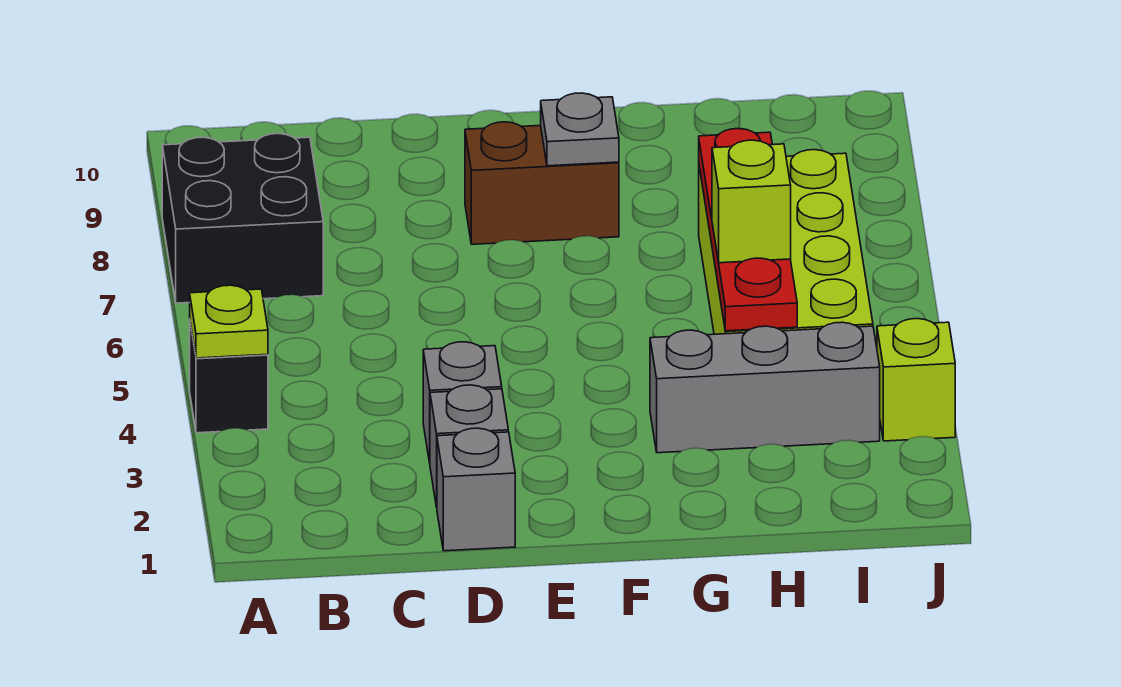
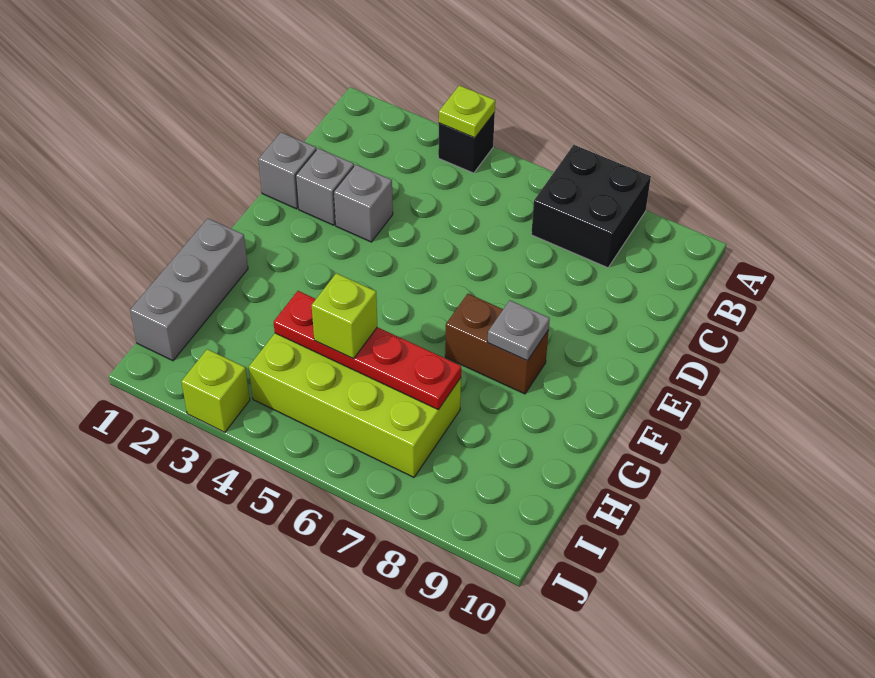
brown brick E8:F8 level 1 -> brown brick F7:F8 level 1
grey brick G3:I3 level 1 -> grey brick G1:I1 level 1

